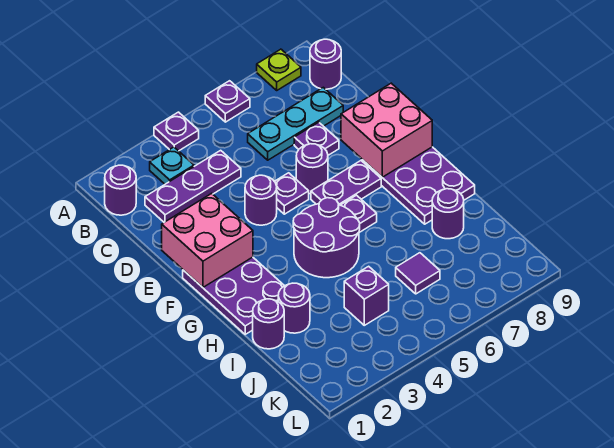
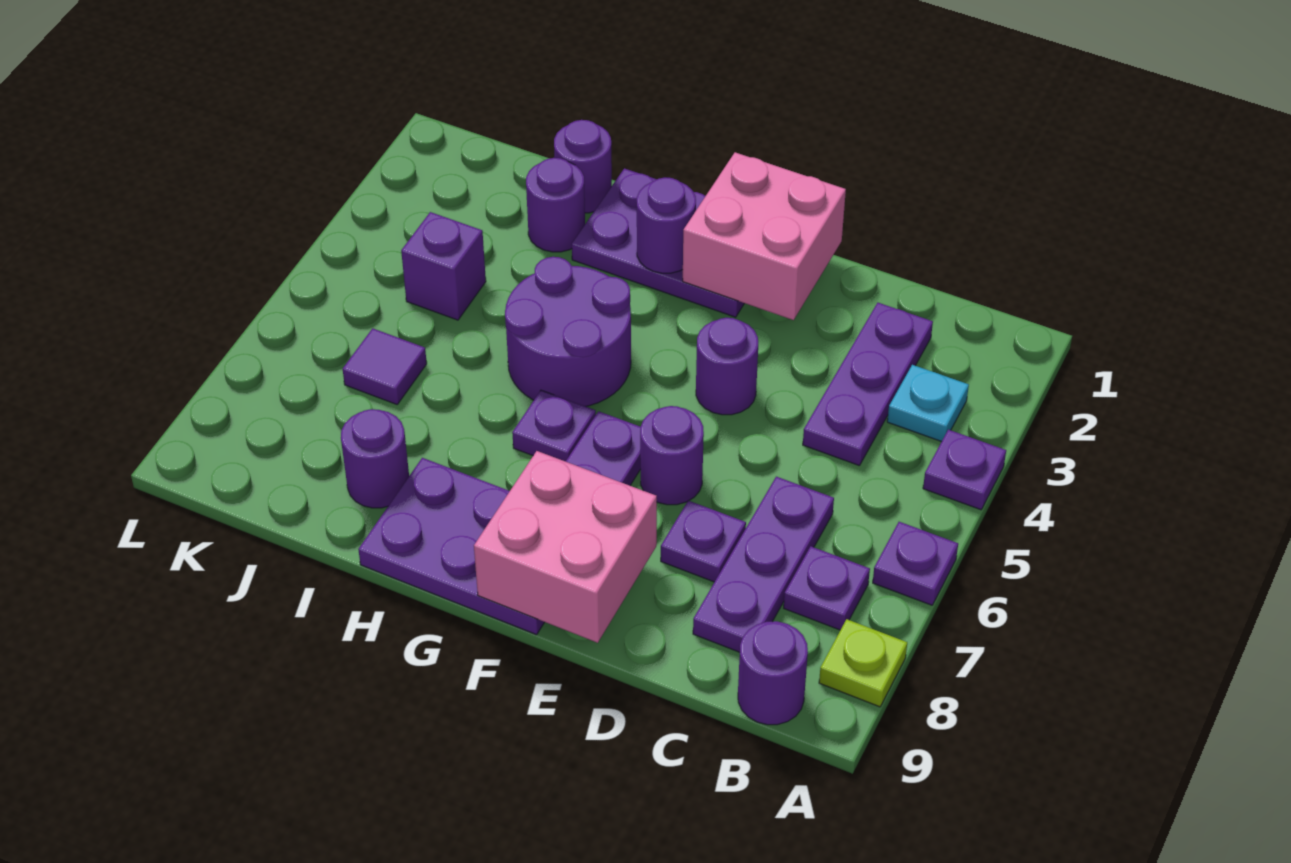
purple round brick B1 level 1 -> purple round brick G2 level 2
cyan plate C6:C8 level 1 -> purple plate C6:C8 level 1
purple plate E5 level 1 -> purple plate B7 level 1

